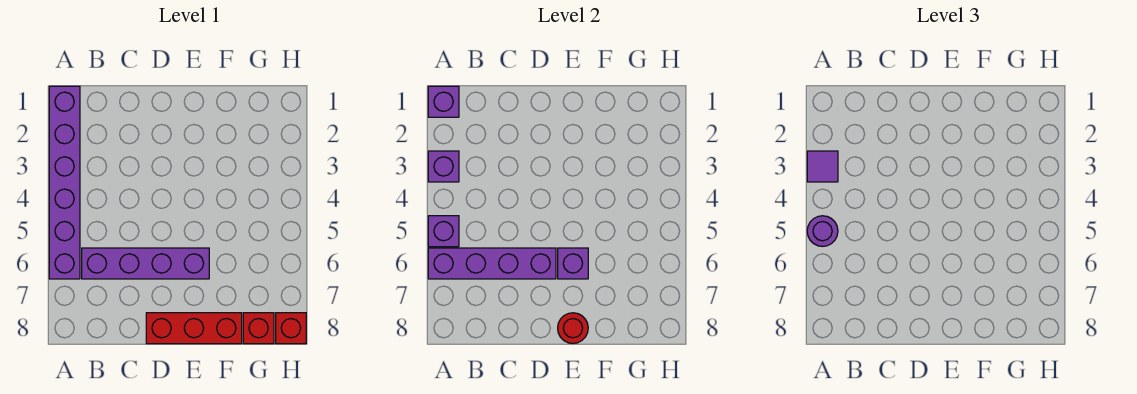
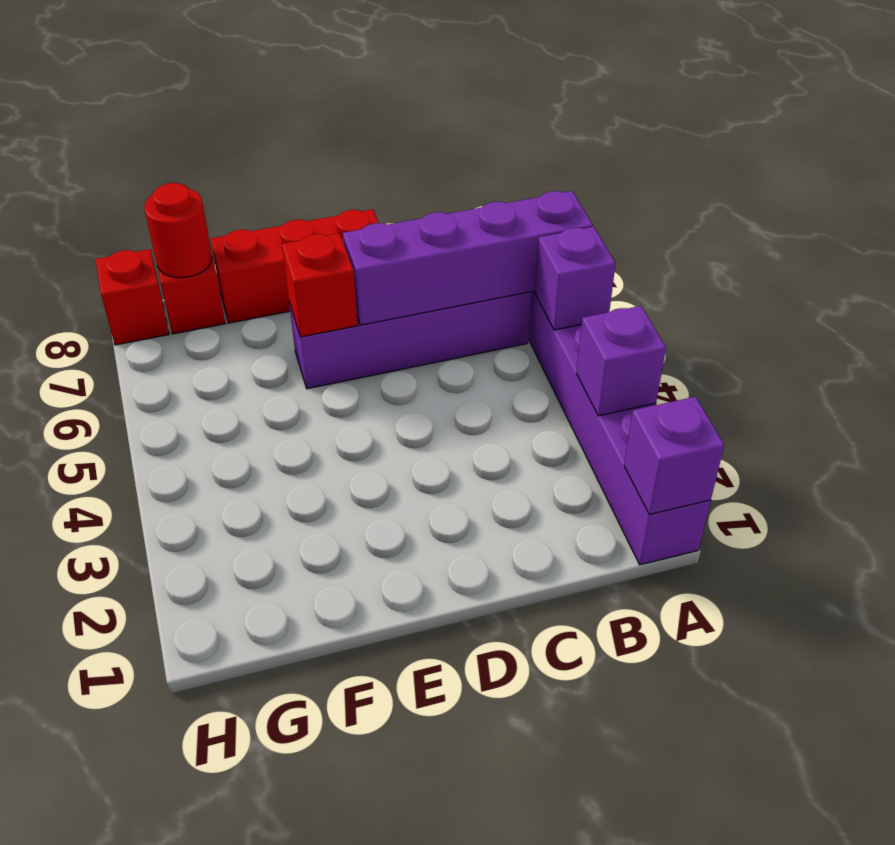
purple tile A3 level 3 -> none
purple round brick A5 level 3 -> none
purple brick E6 level 2 -> red brick E6 level 2
red round brick E8 level 2 -> red round brick G8 level 2

